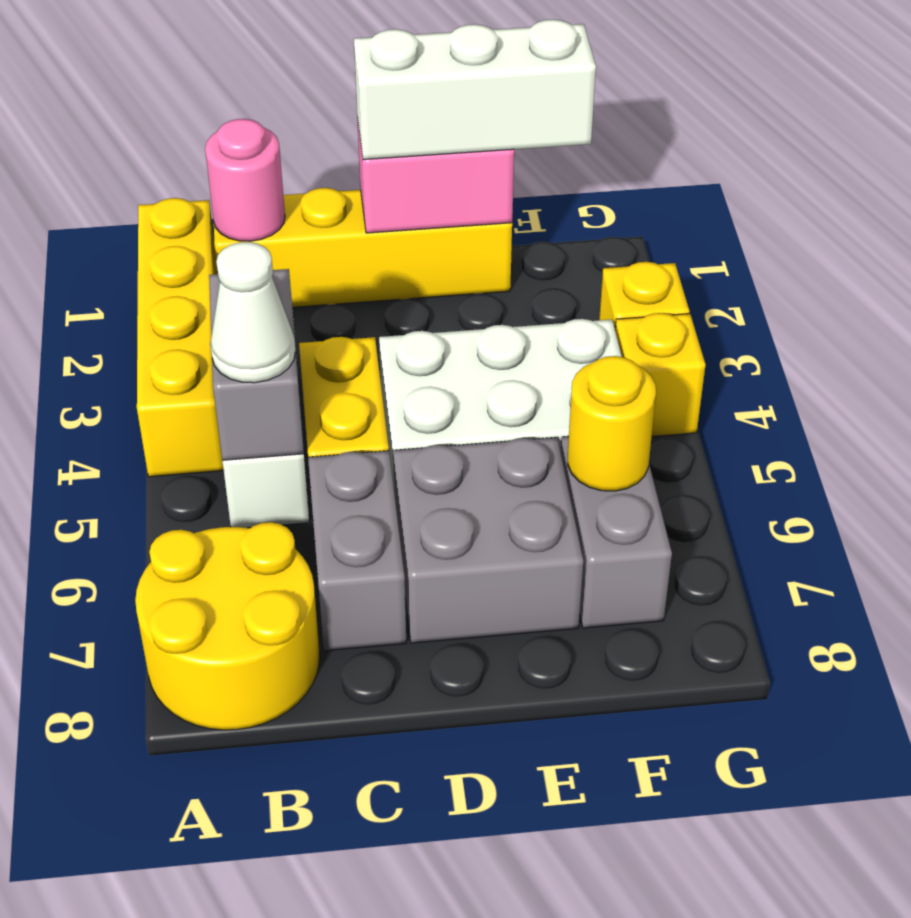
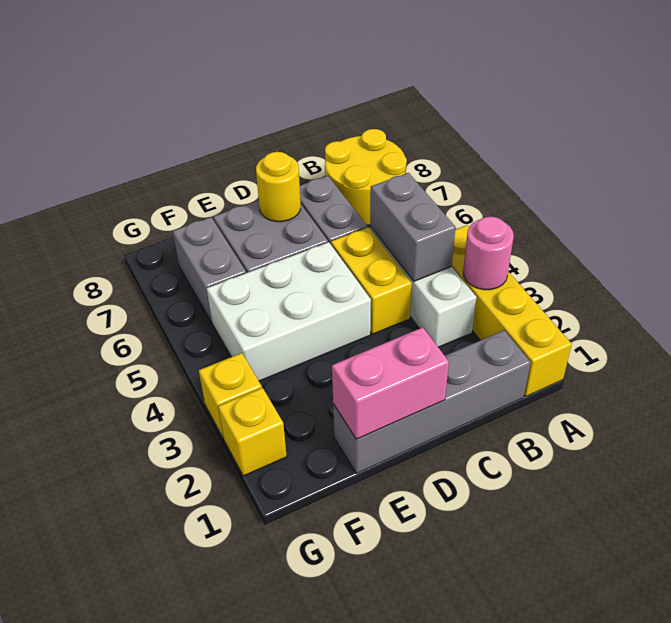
yellow brick B1:E1 level 1 -> grey brick B1:E1 level 1
pink round brick B1 level 2 -> pink round brick A3 level 2
white cone B5 level 3 -> none
white brick D1:F1 level 3 -> none
yellow round brick F6 level 2 -> yellow round brick D7 level 2
yellow brick G4 level 1 -> yellow brick G2 level 1

